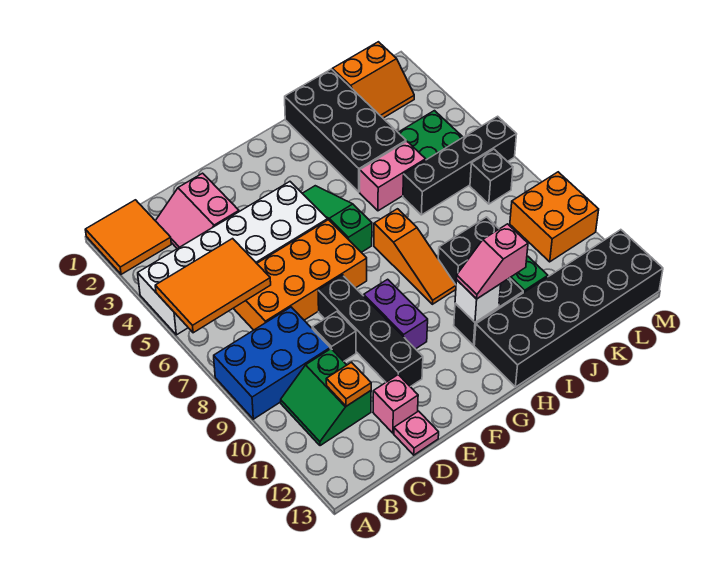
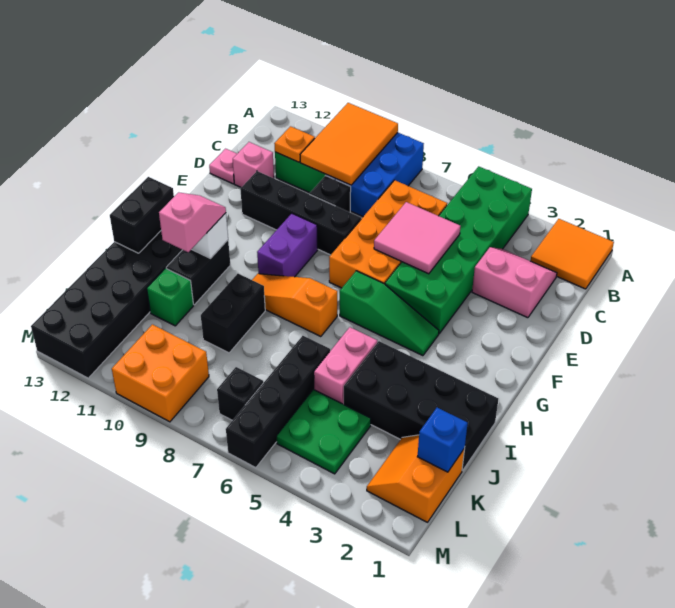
white brick A4:F5 level 1 -> green brick A4:F5 level 1
orange tile A5:C6 level 2 -> orange tile A9:C10 level 2
none -> pink tile D5:E6 level 2
purple brick F9:F10 level 1 -> purple brick F9:G9 level 1
none -> black brick H13:I13 level 2
none -> blue brick K1 level 2

